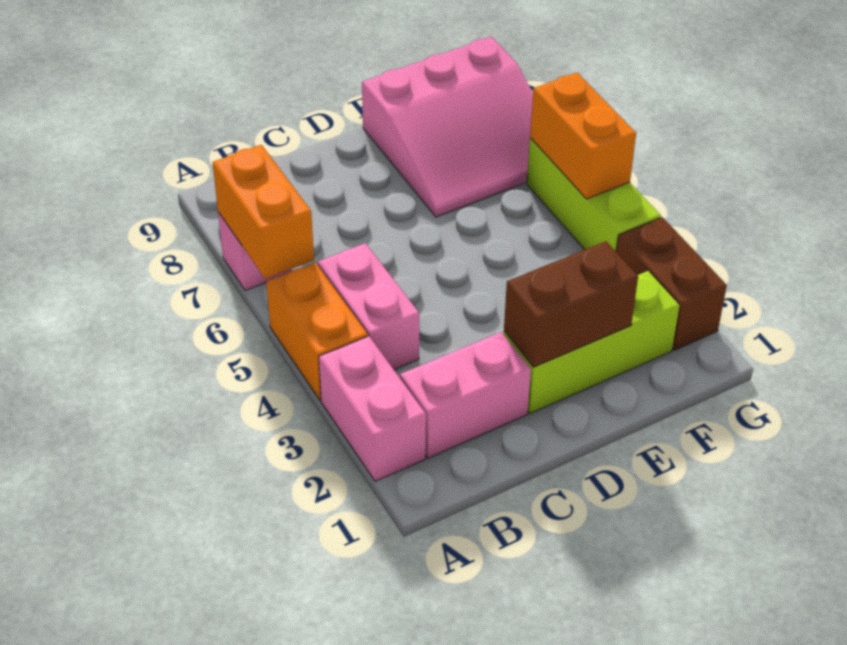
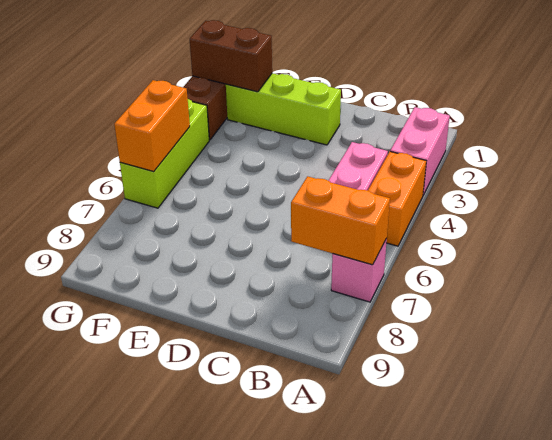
orange brick A6:A7 level 2 -> orange brick A7:B7 level 2
pink brick B2:C2 level 1 -> none
brown brick D2:E2 level 2 -> brown brick F2:G2 level 2
pink slope E7:G9 level 1 top 9 -> none

